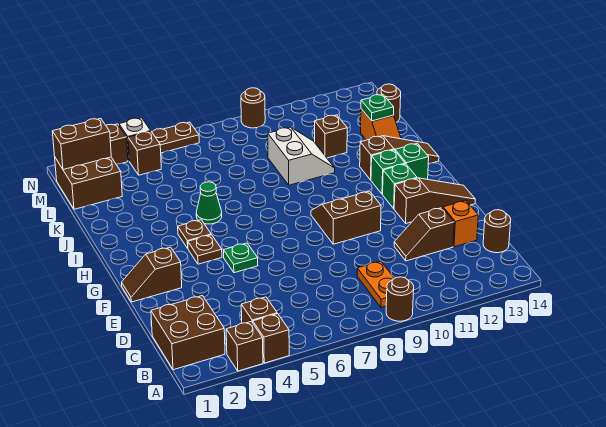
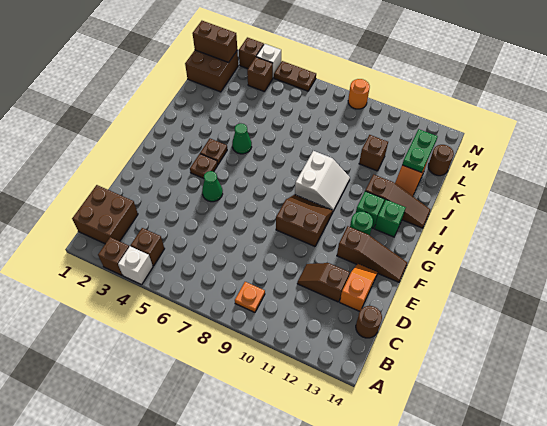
brown brick A4 level 1 -> white brick A4 level 1
brown round brick A9 level 1 -> none
orange plate B9:C9 level 1 -> orange plate B9 level 1
brown slope F1:F2 level 1 top 2 -> none
green plate F5 level 1 -> green cone F5 level 1
green brick G12 level 1 -> green round brick G12 level 1
white slope J9:K10 level 1 top 9 -> white slope H9:I10 level 1 top 9
green plate K13 level 2 -> green plate K13:L13 level 2
brown round brick N9 level 1 -> orange round brick N9 level 1

